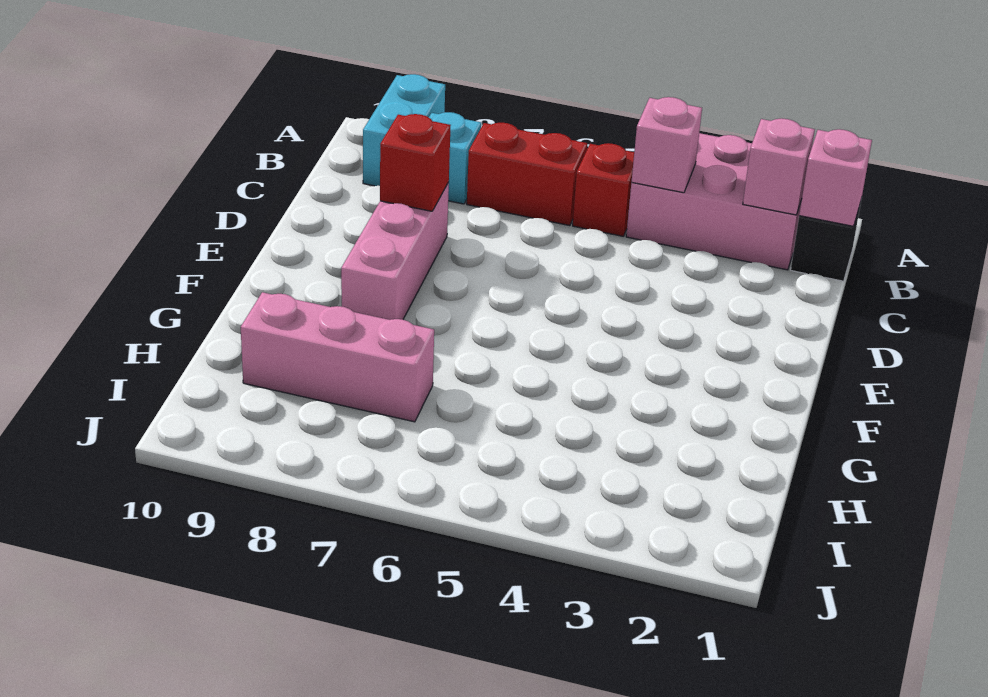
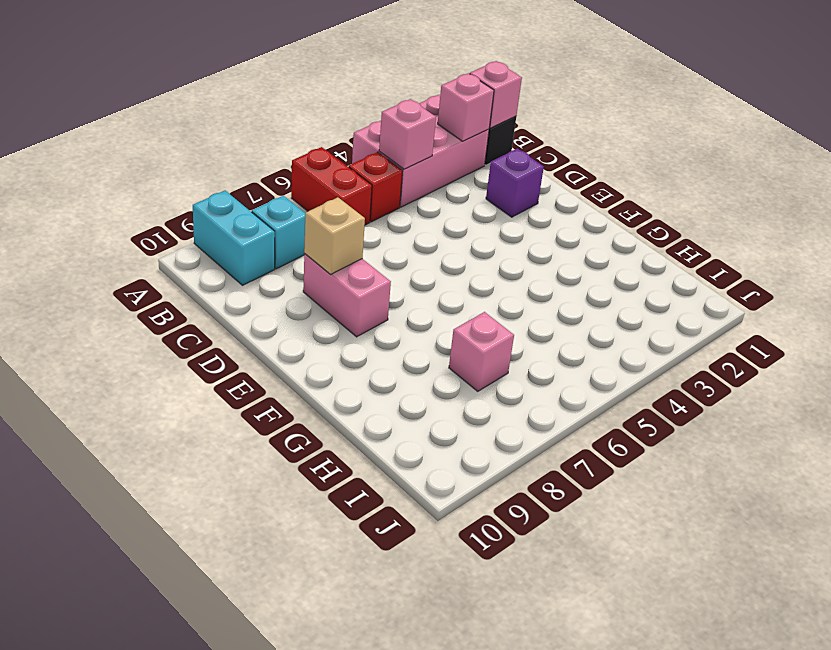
red brick B6:B7 level 1 -> red brick A6:B6 level 1
none -> purple brick D2 level 1
pink brick D8:F8 level 1 -> pink brick D8:E8 level 1
red brick D8 level 2 -> tan brick D8 level 2
pink brick H7:H9 level 1 -> pink brick H7 level 1

